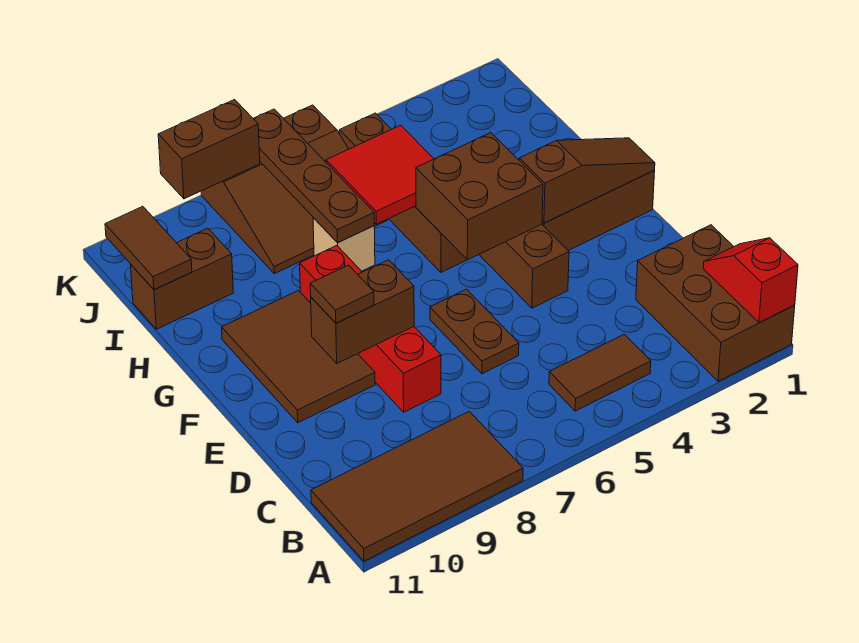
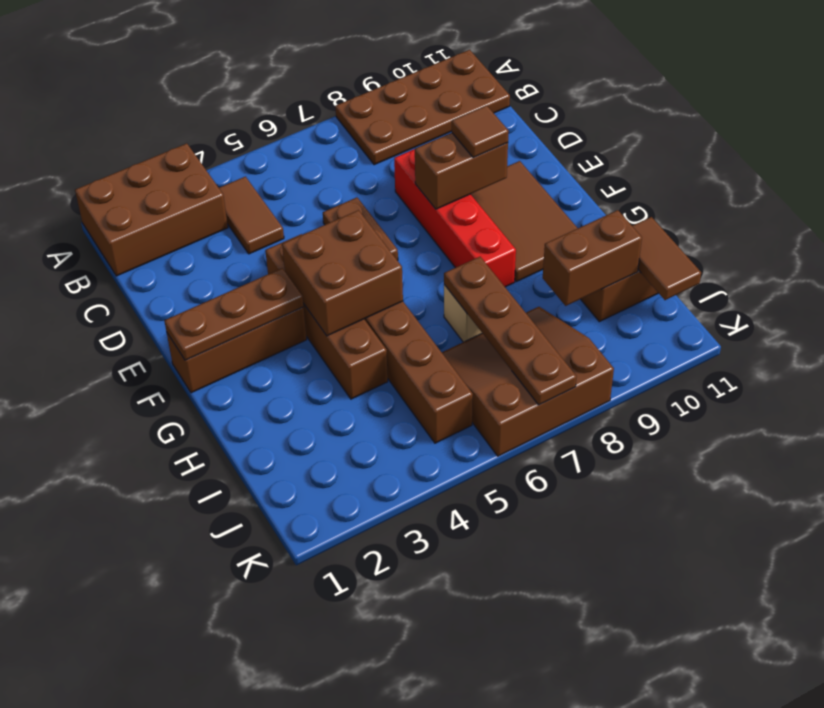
brown brick A1:C2 level 1 -> brown brick A1:B3 level 1
red slope A1:B1 level 2 top A -> none
brown tile A8:B11 level 1 -> brown plate A8:B11 level 1
brown tile B4:B5 level 1 -> brown tile B4:C4 level 1
brown slope F1:F3 level 2 top 3 -> brown plate F1:F3 level 2
red tile H5:I6 level 2 -> none
brown brick K8:K9 level 2 -> brown brick I9:I10 level 2

